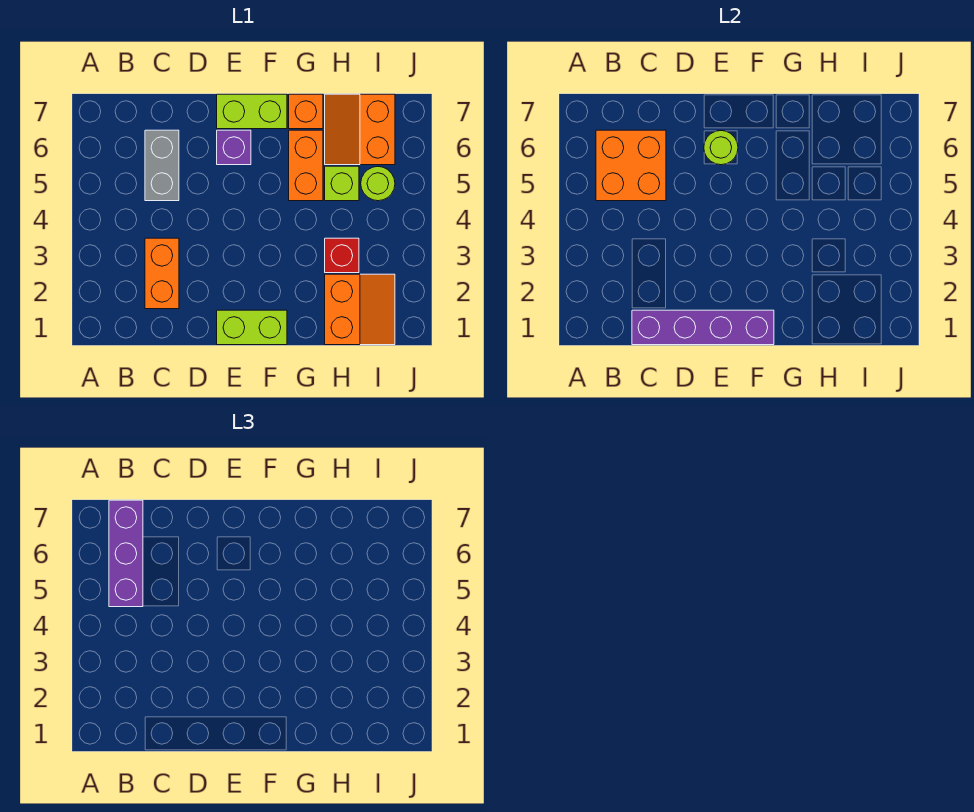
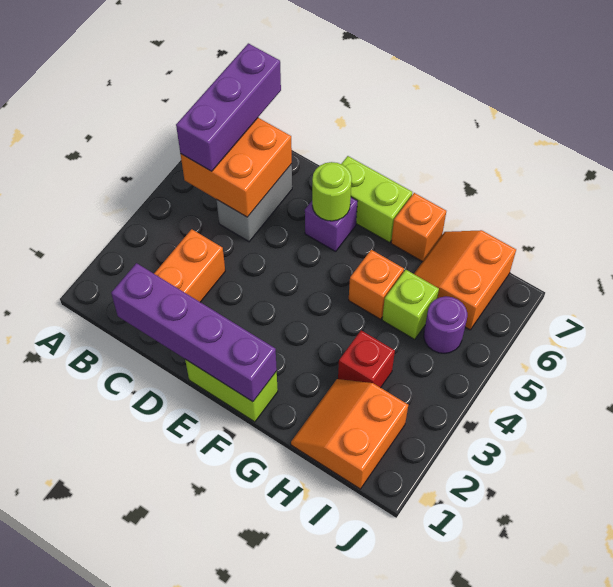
orange brick G5:G6 level 1 -> orange brick G5 level 1
orange slope H1:I2 level 1 top H -> orange slope H1:I2 level 1 top I
lime round brick I5 level 1 -> purple round brick I5 level 1

